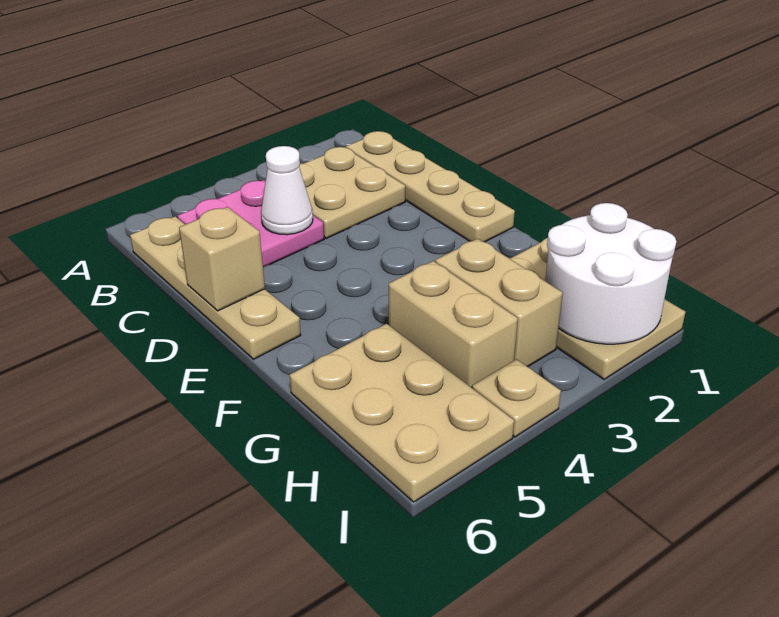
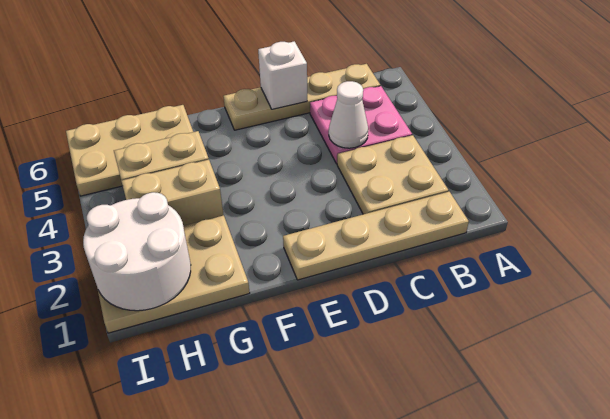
tan brick D6 level 2 -> white brick D6 level 2
tan plate I4 level 1 -> none

